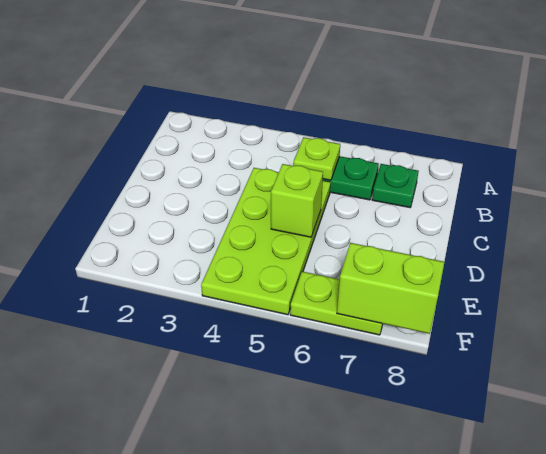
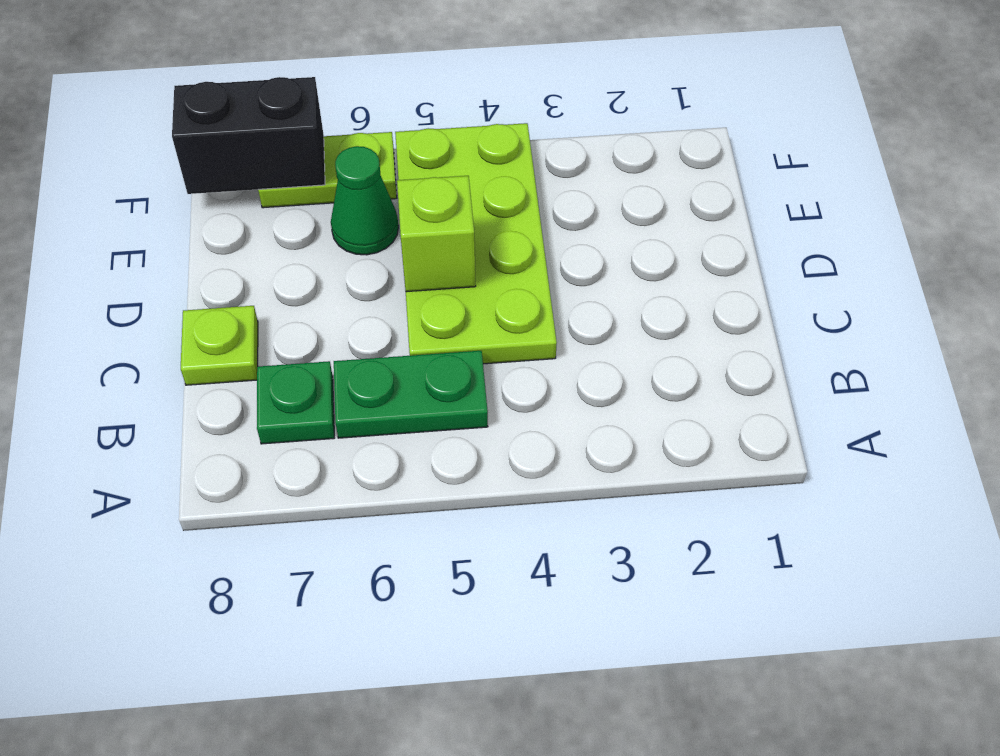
lime plate B5 level 2 -> lime plate C8 level 1
none -> green cone E6 level 1
lime brick F7:F8 level 2 -> black brick F7:F8 level 2

